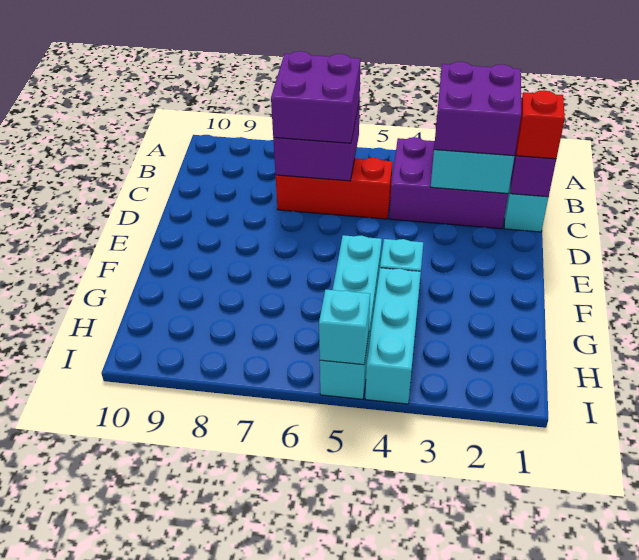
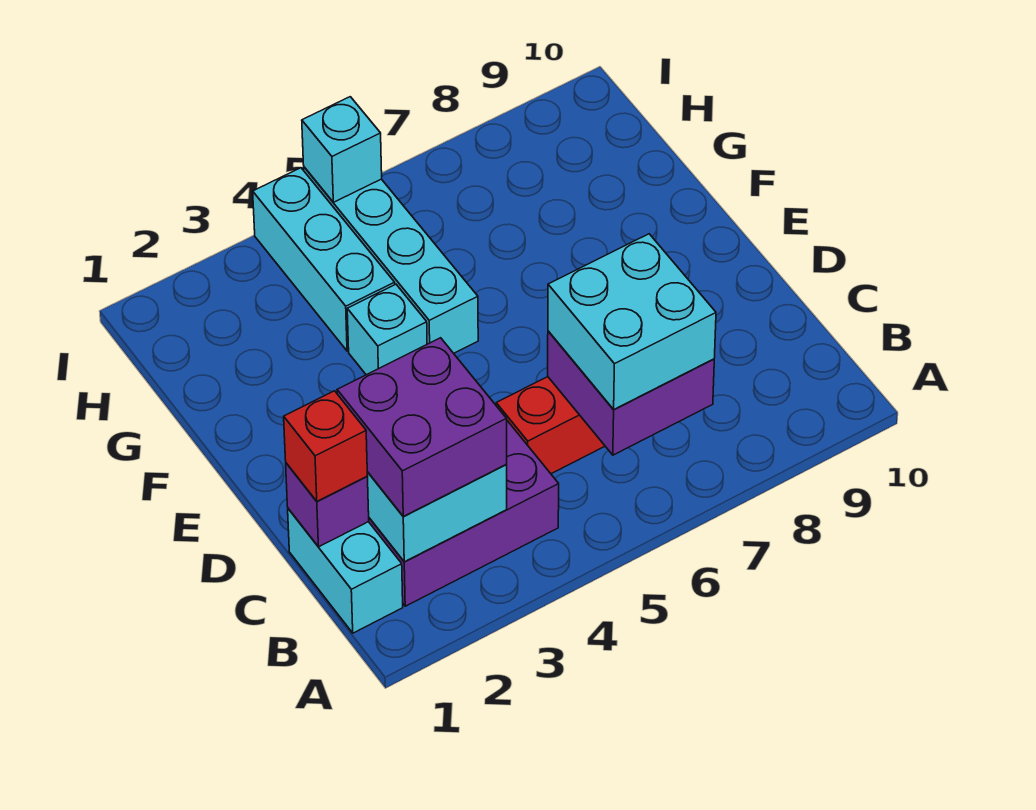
purple brick B6:C7 level 3 -> cyan brick B6:C7 level 3

